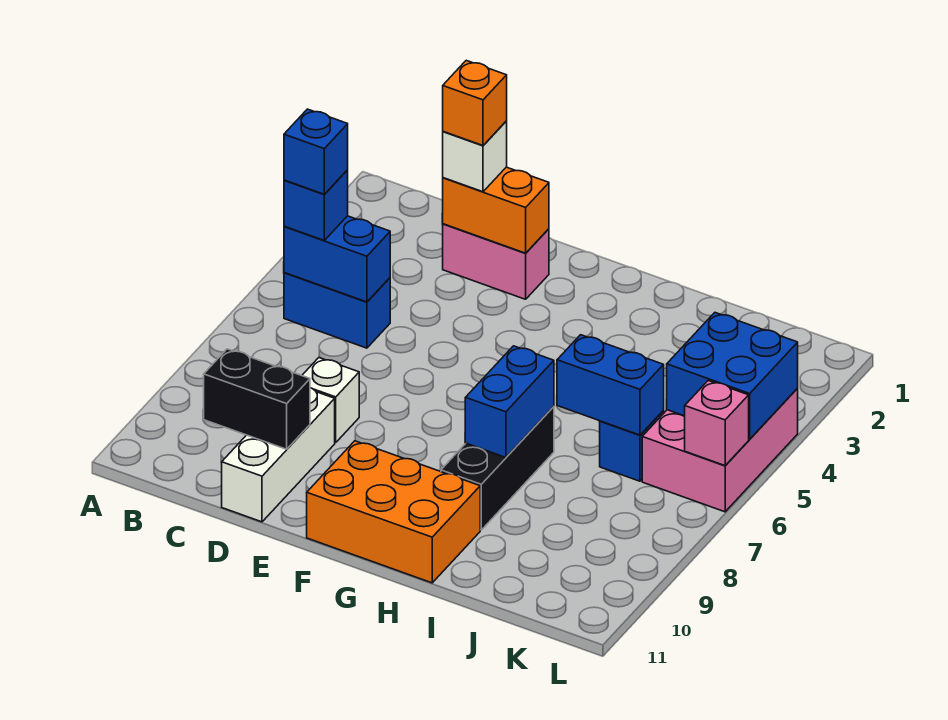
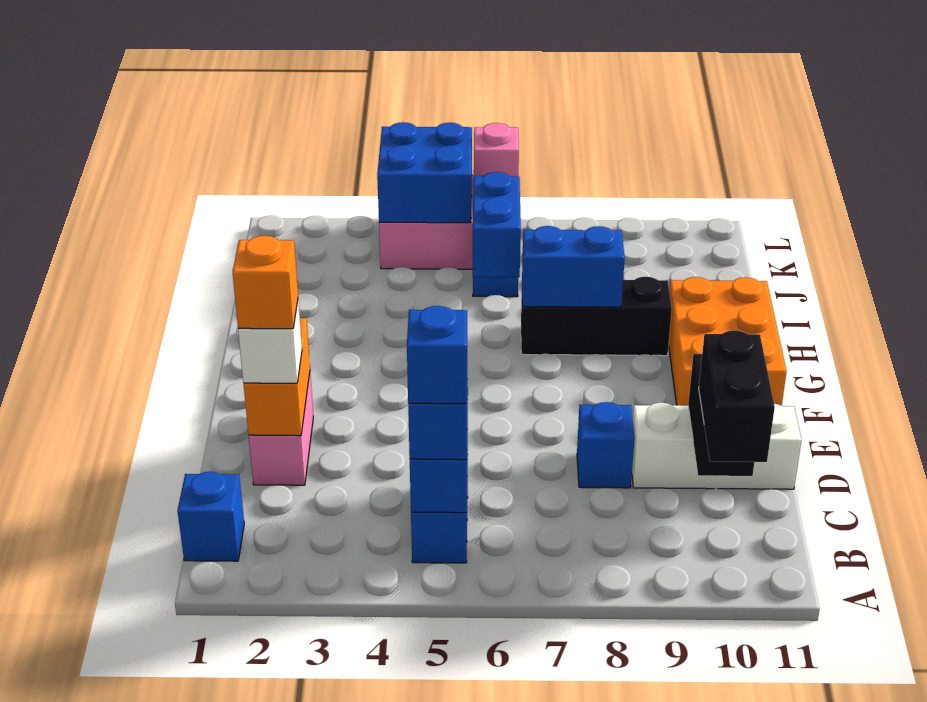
none -> blue brick B1 level 1
none -> black brick B10:C10 level 3
white brick D8 level 1 -> blue brick D8 level 1

